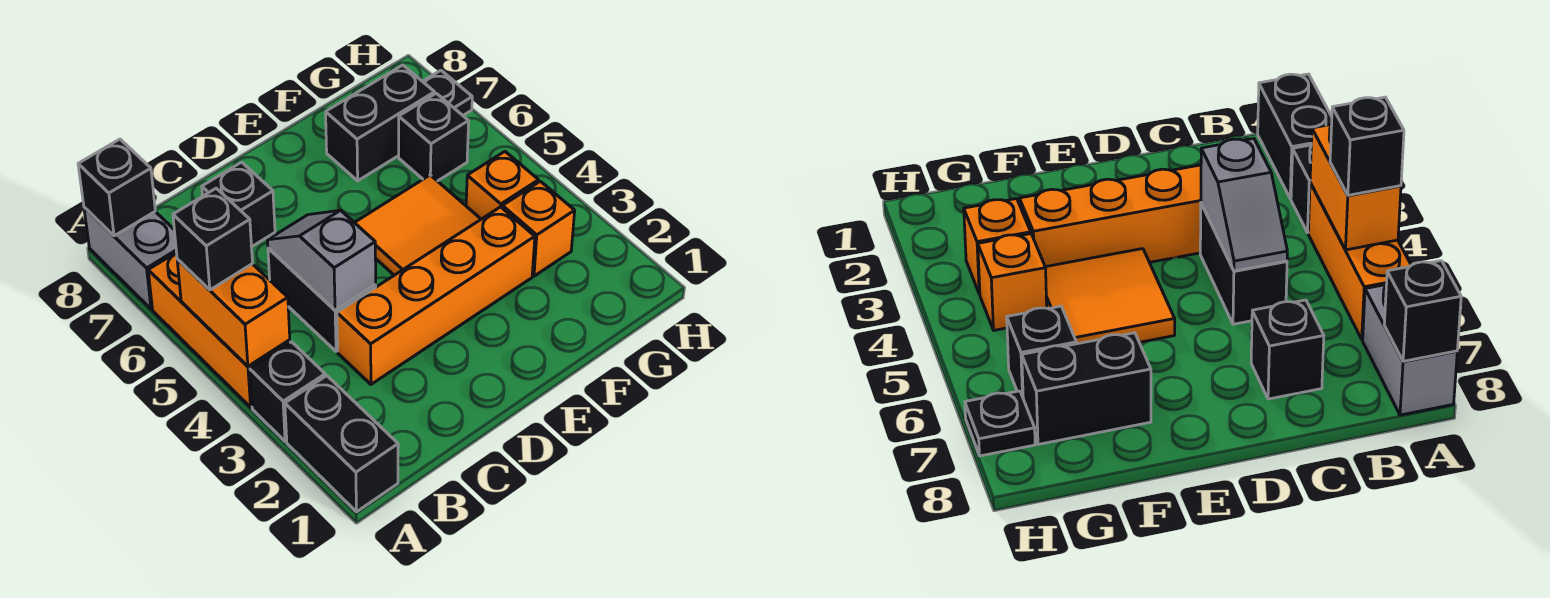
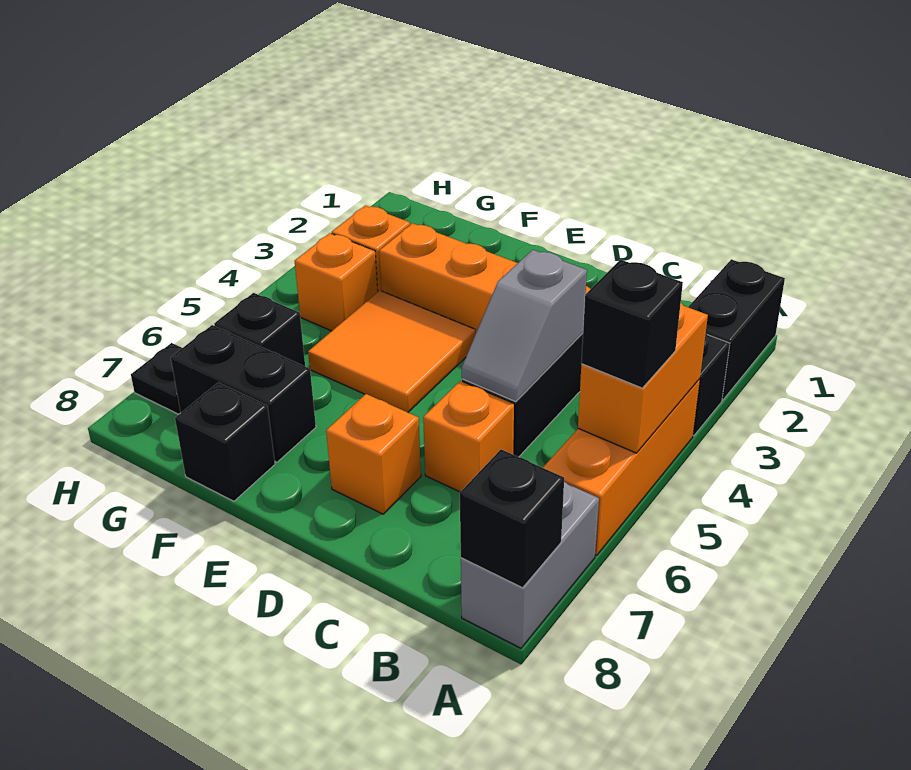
none -> orange brick C6 level 1
black brick C7 level 1 -> black brick F8 level 1
none -> orange brick D7 level 1

